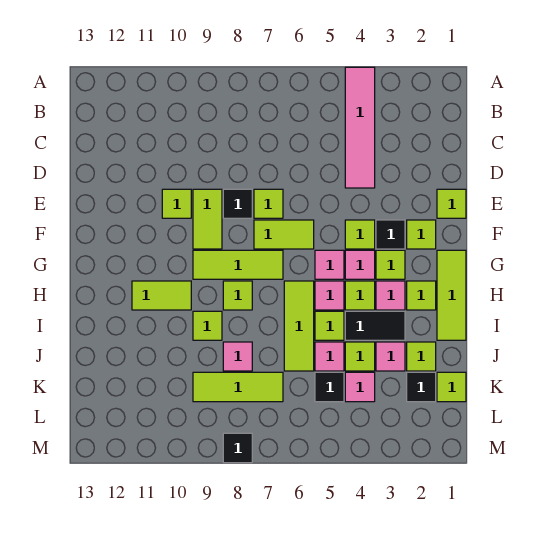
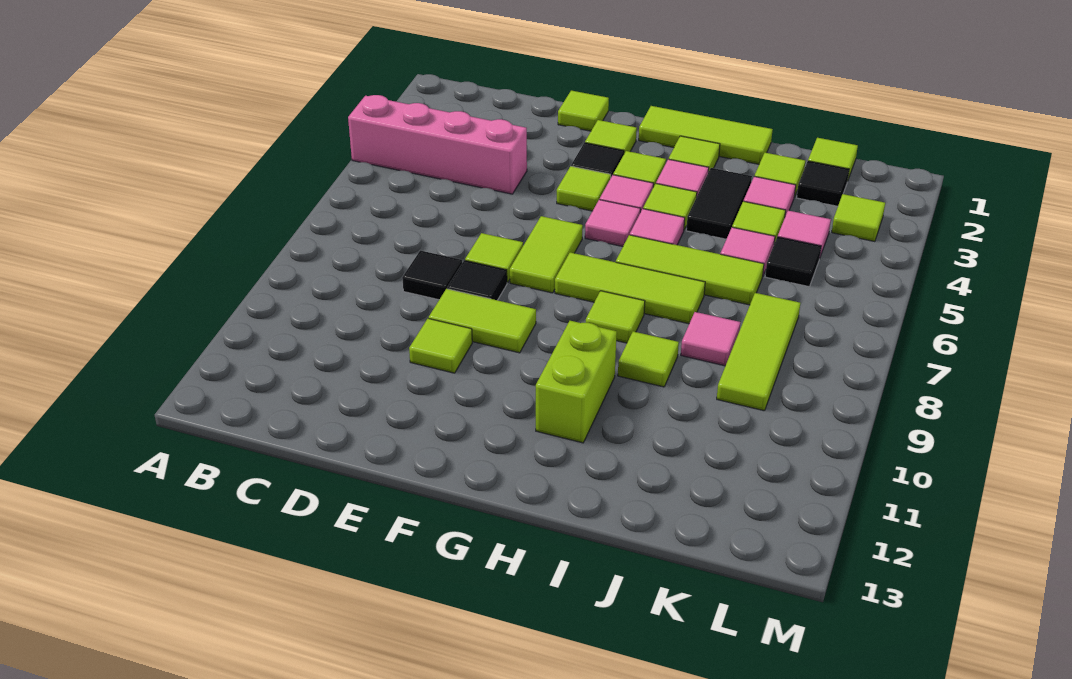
pink tile A4:D4 level 1 -> pink brick A4:D4 level 1
lime tile G7:G9 level 1 -> lime tile G7:I7 level 1
lime tile H10:H11 level 1 -> lime brick H10:H11 level 1
lime tile I5 level 1 -> lime tile L3 level 1
black tile M8 level 1 -> black tile D8 level 1

